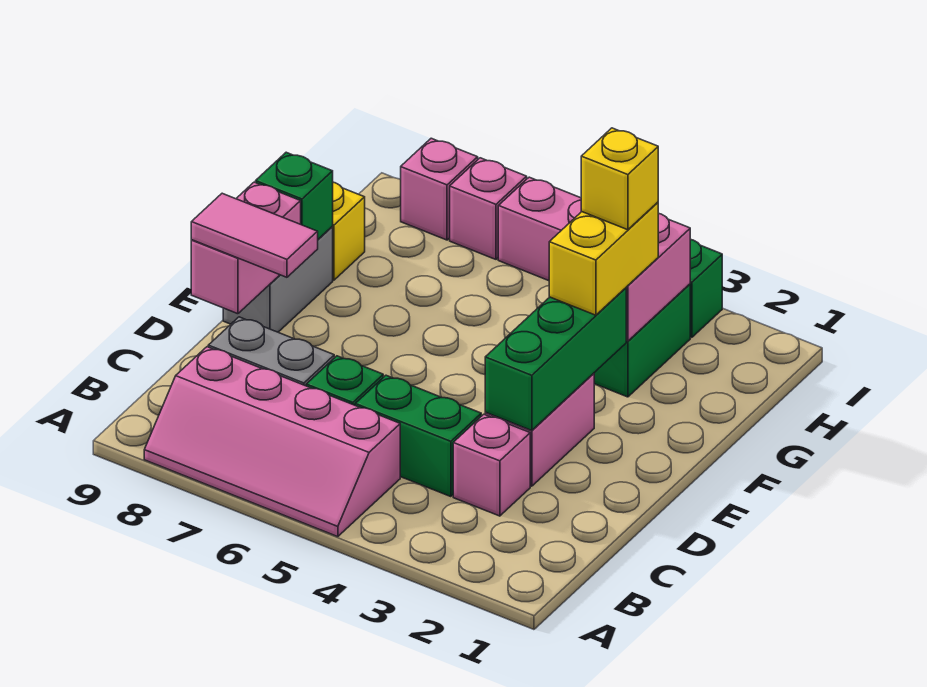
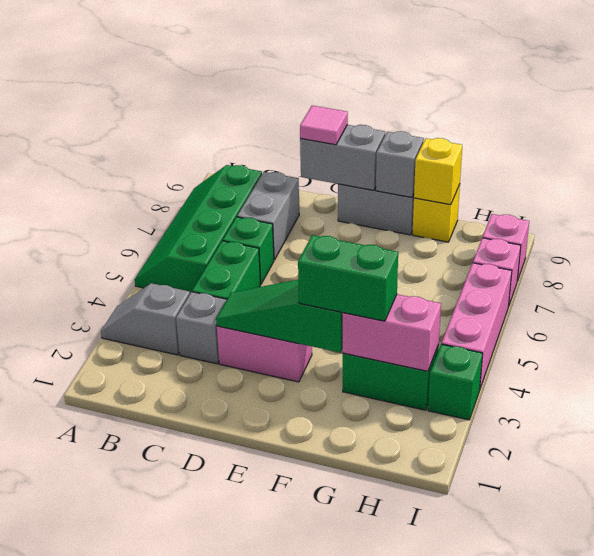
none -> grey slope A3:B3 level 1 top B
pink slope A5:B8 level 1 top B -> green slope A5:B8 level 1 top B
pink brick C3 level 1 -> grey brick C3 level 1
green brick D3:F3 level 2 -> green slope D3:F3 level 2 top F
pink tile D8:D9 level 3 -> pink tile D9 level 3
pink brick D9:E9 level 2 -> grey brick D9:E9 level 2
yellow brick F3:G3 level 3 -> green brick F3:G3 level 3
green brick F9 level 2 -> grey brick F9 level 2
yellow brick G3 level 4 -> yellow brick G9 level 2

